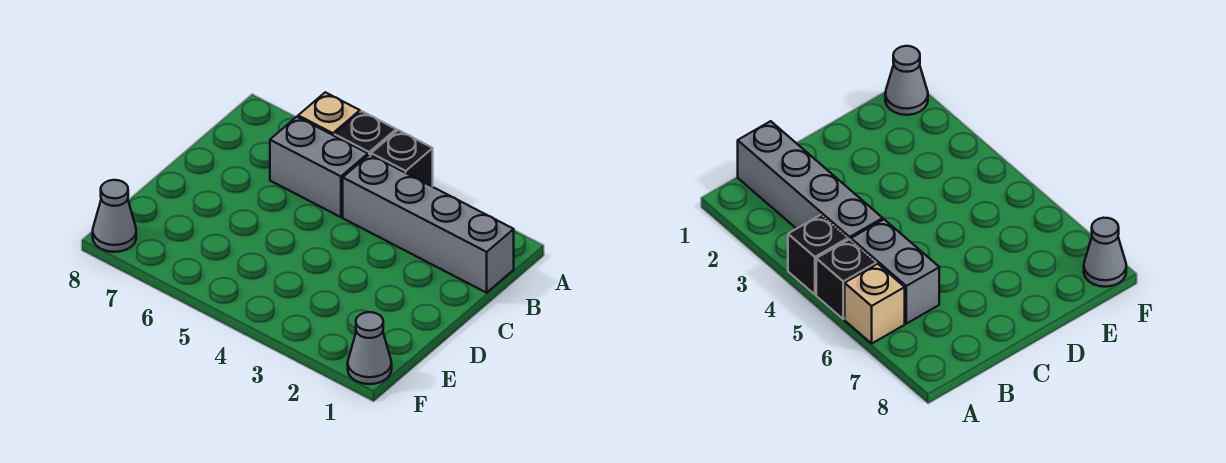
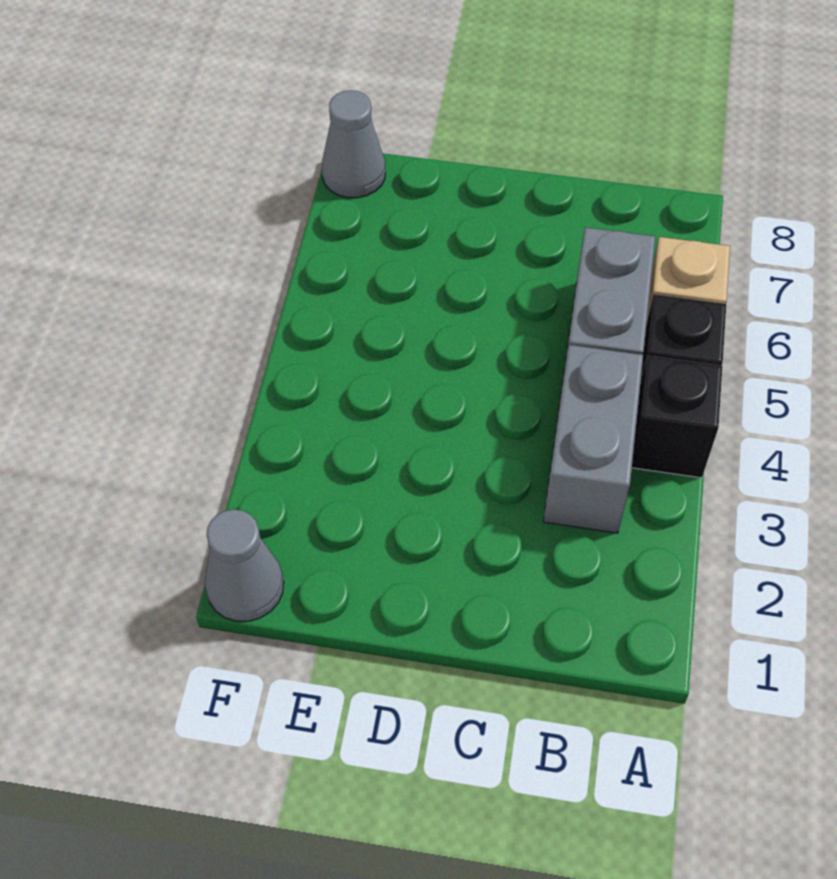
grey brick B1:B4 level 1 -> grey brick B3:B4 level 1

